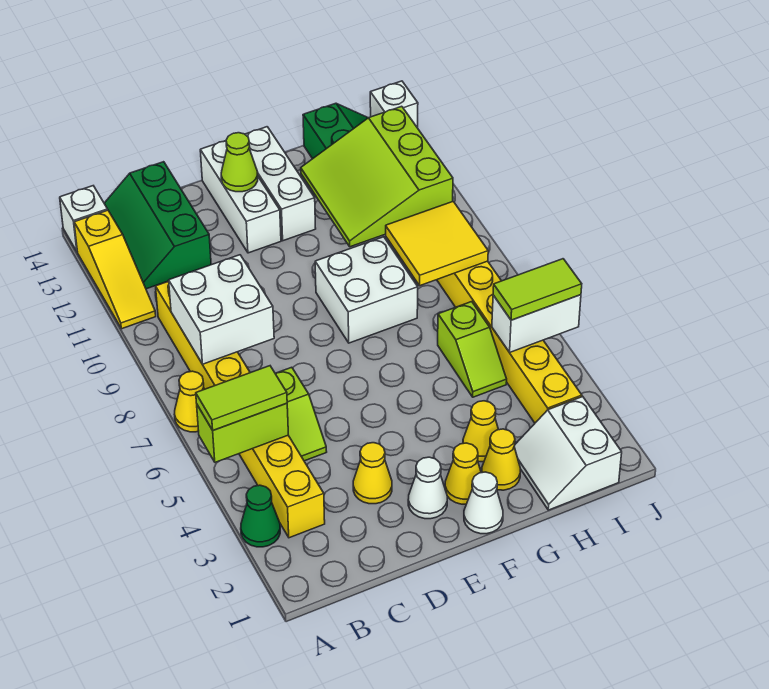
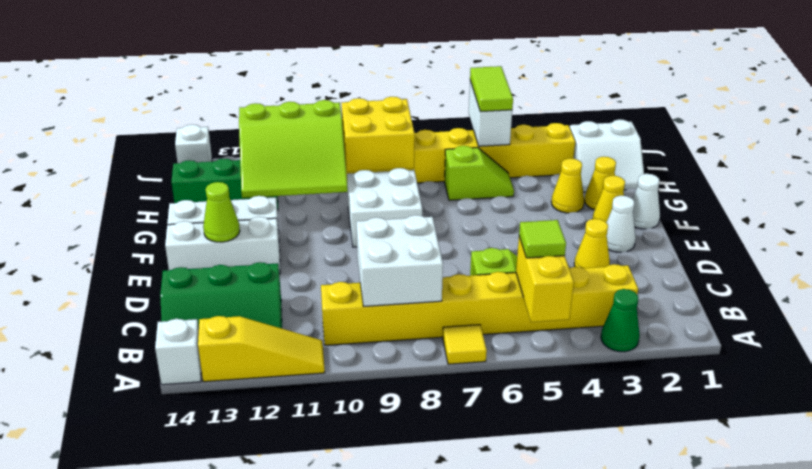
lime brick A5:B5 level 2 -> yellow brick A5:B5 level 2
lime tile A5:B5 level 3 -> lime tile B5 level 3
yellow cone A7 level 1 -> yellow tile A7 level 1
yellow tile H8:I9 level 2 -> yellow brick H8:I9 level 2

